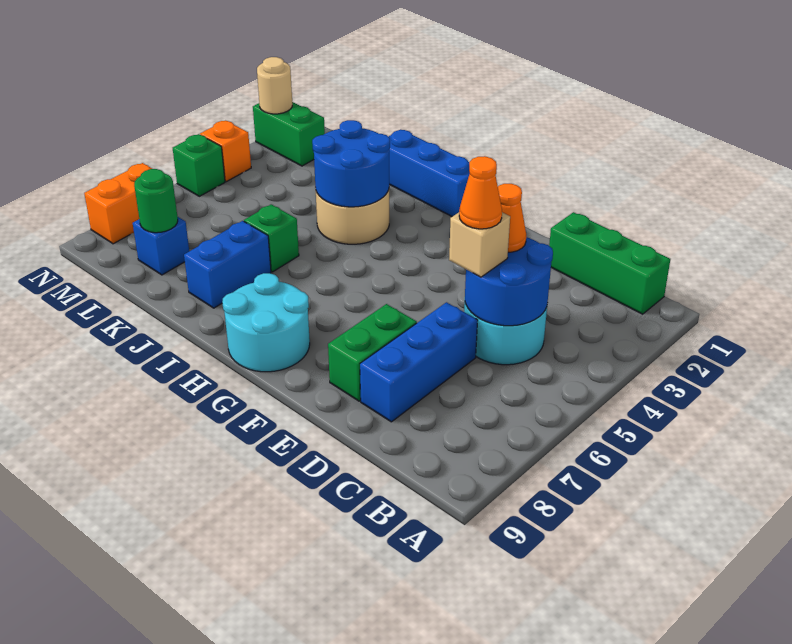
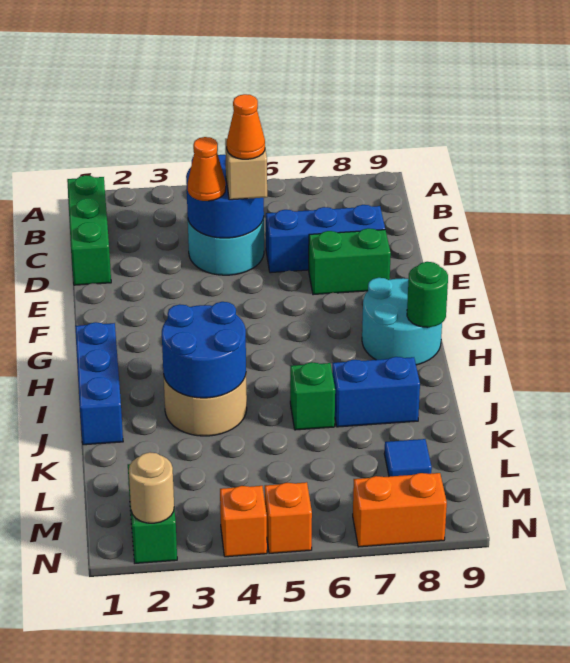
blue brick L8 level 1 -> blue tile L8 level 1
green round brick L8 level 2 -> green round brick H9 level 2
green brick N5 level 1 -> orange brick N5 level 1

